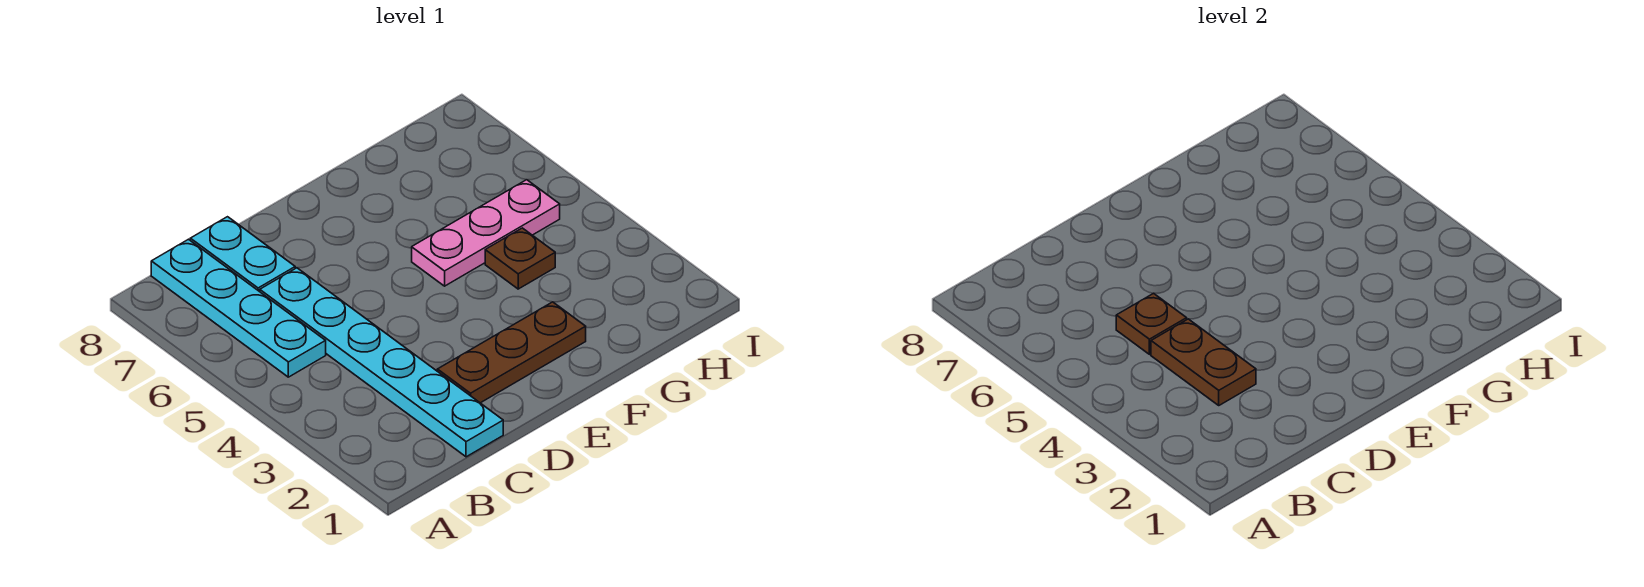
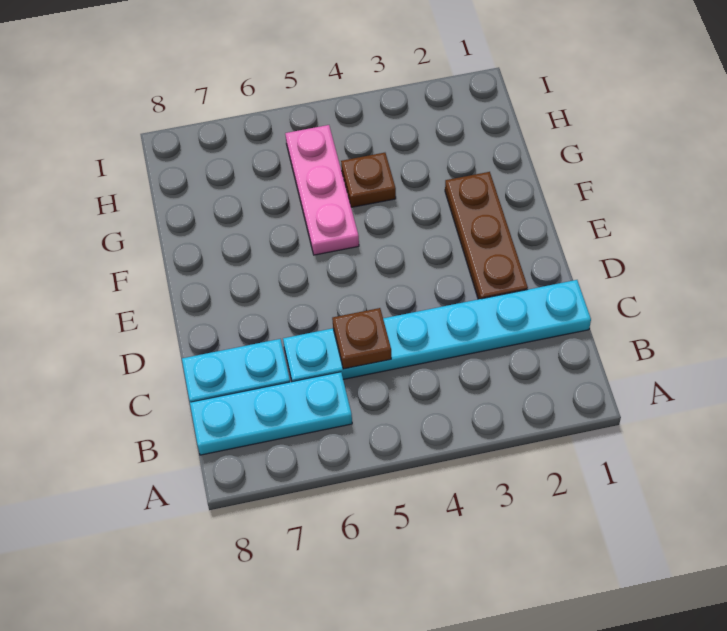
cyan plate B5:B8 level 1 -> cyan plate B6:B8 level 1
brown plate C3:C4 level 2 -> none

